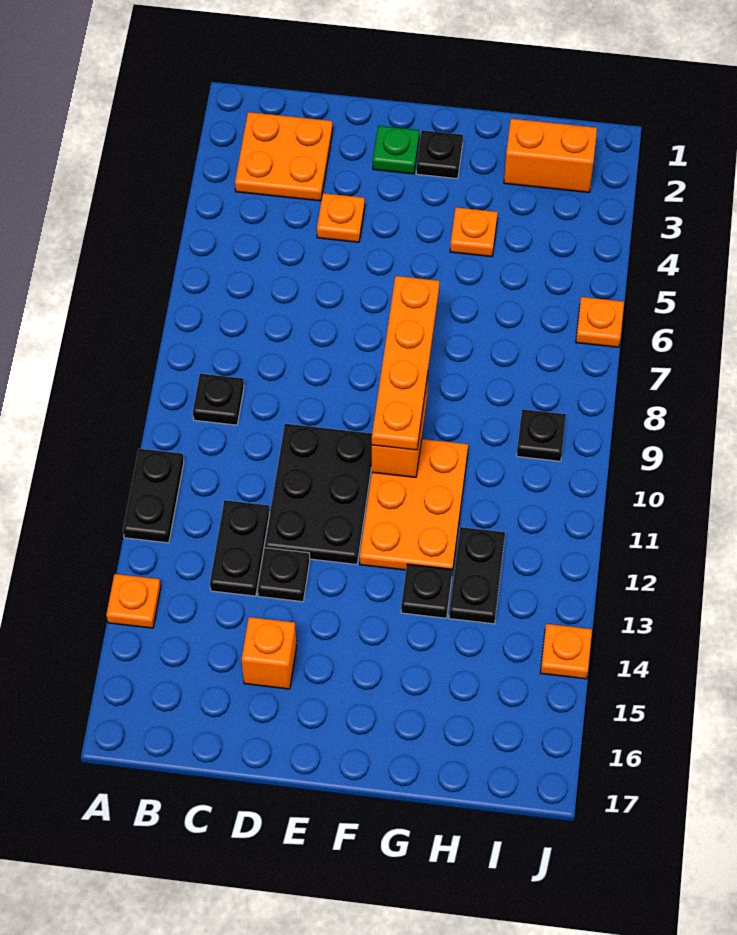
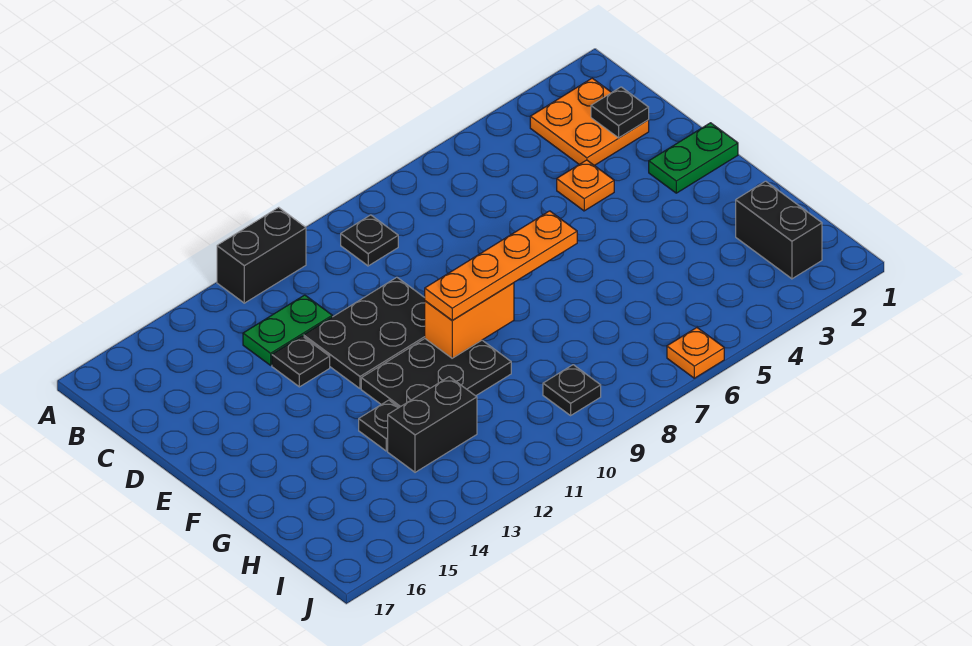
black plate A11:A12 level 1 -> black brick A11:A12 level 1
orange plate A14 level 1 -> none
black plate C12:C13 level 1 -> green plate C12:C13 level 1
orange brick D15 level 1 -> none
green plate E2 level 1 -> green plate E1:E2 level 1
black plate F2 level 1 -> black plate C2 level 2
orange plate F10:G12 level 1 -> black plate F10:G12 level 1
orange plate G4 level 1 -> none
orange brick H2:I2 level 1 -> black brick H2:I2 level 1
black plate H12:H13 level 1 -> black brick H12:H13 level 1
orange plate J14 level 1 -> none

